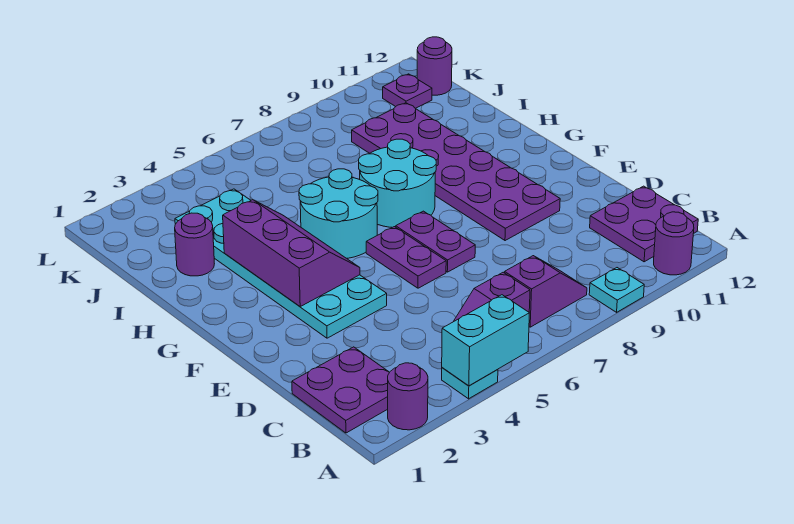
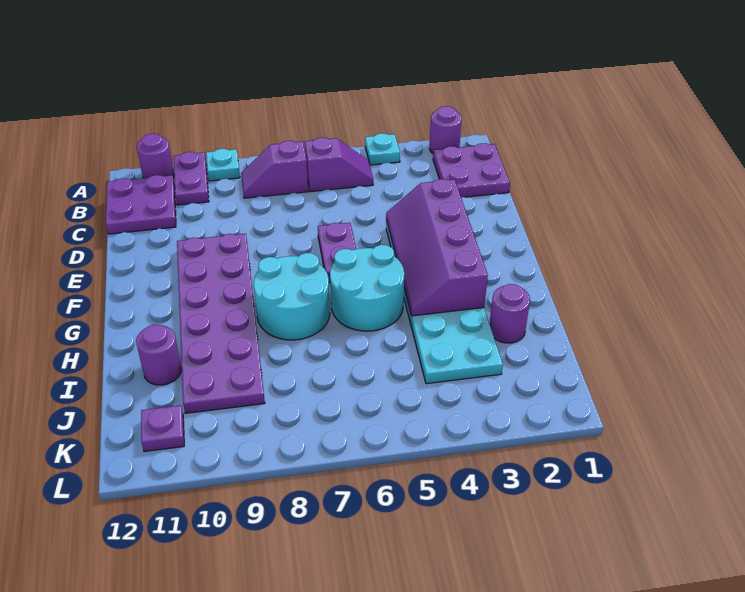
cyan brick A4:A5 level 2 -> none
purple plate E7:F7 level 1 -> purple plate A10:B10 level 1
purple slope F3:H4 level 2 top 3 -> purple slope E3:H4 level 2 top 3
purple round brick K12 level 1 -> purple round brick I11 level 1

